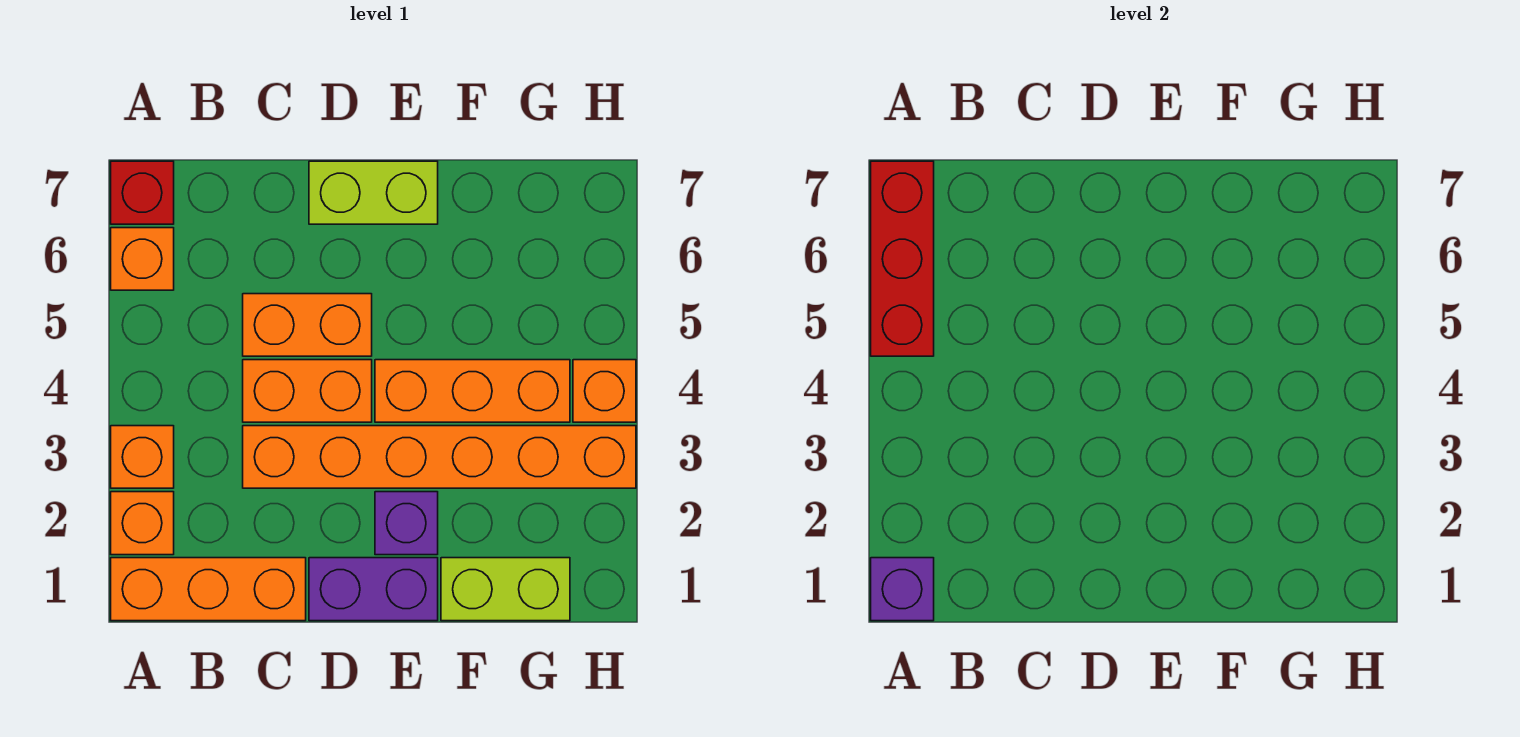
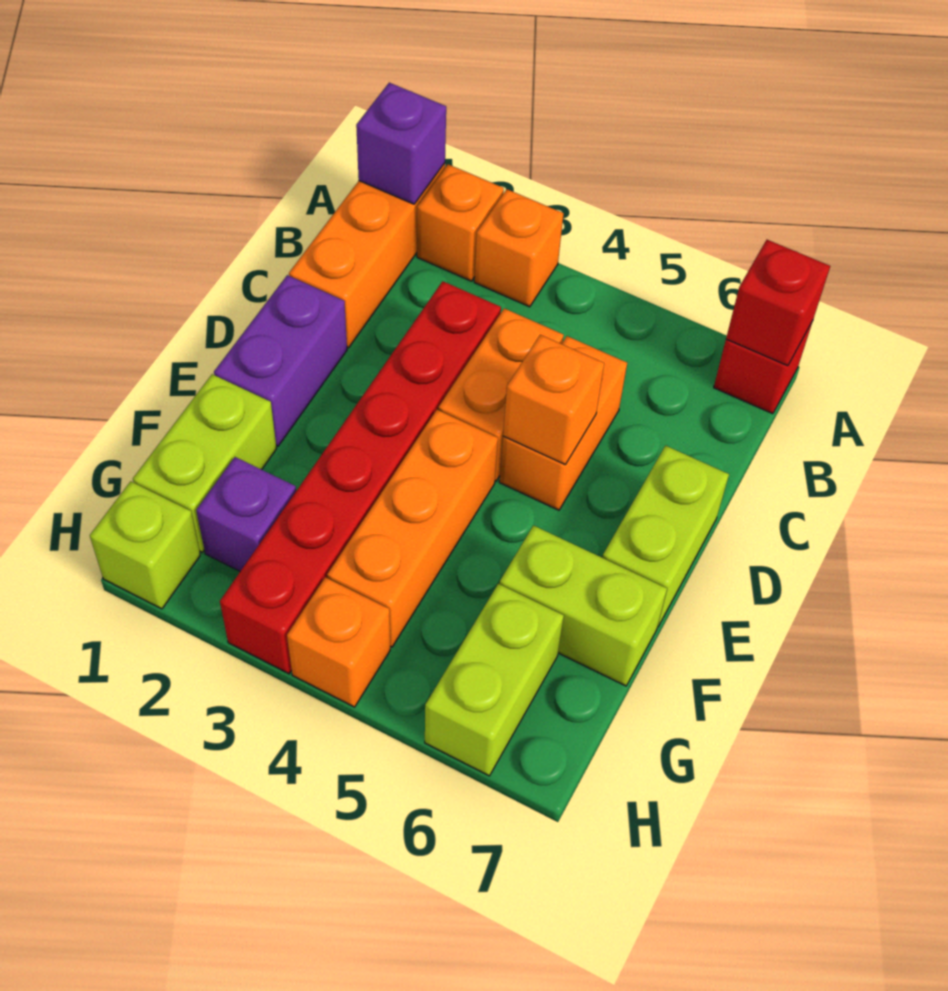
red brick A5:A7 level 2 -> red brick A7 level 2
orange brick A6 level 1 -> orange brick D5 level 2
orange brick C3:H3 level 1 -> red brick C3:H3 level 1
purple brick E2 level 1 -> purple brick G2 level 1
none -> lime brick F6:F7 level 1
none -> lime brick G6:H6 level 1
none -> lime brick H1 level 1

